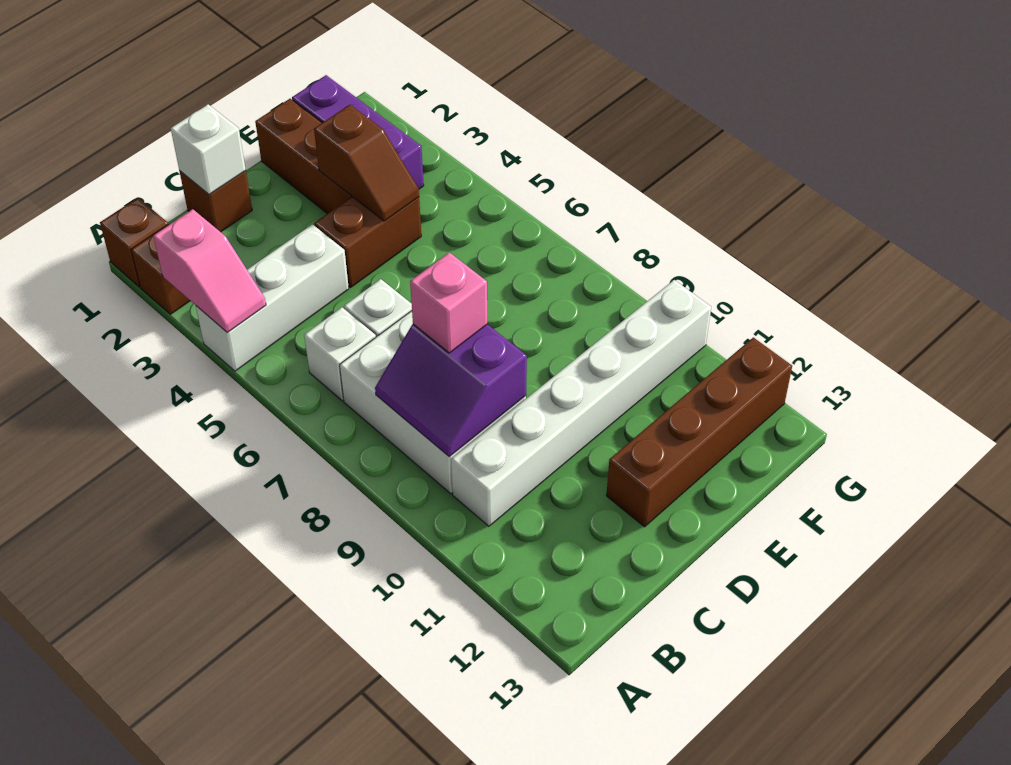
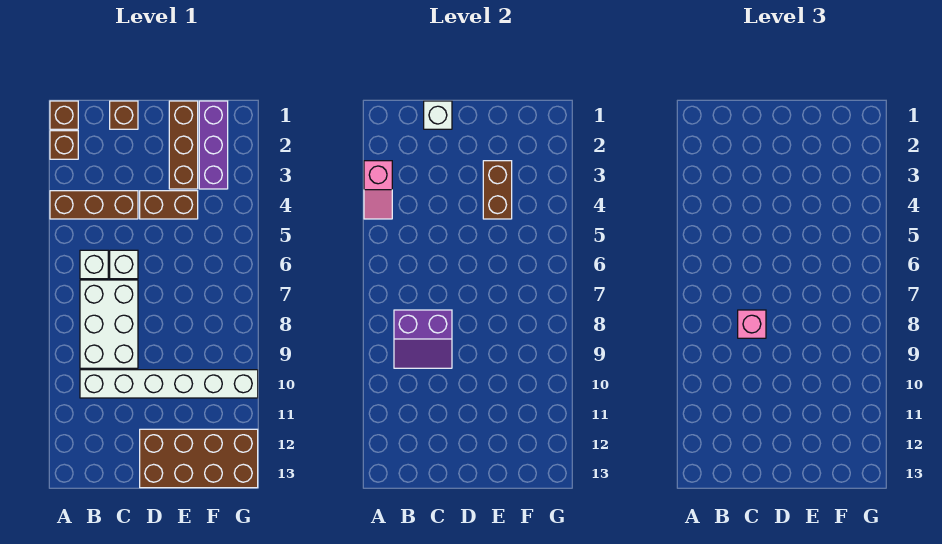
white brick A4:C4 level 1 -> brown brick A4:C4 level 1
purple slope B8:C9 level 2 top C -> purple slope B8:C9 level 2 top 8
brown brick D12:G12 level 1 -> brown brick D12:G13 level 1
brown slope E3:E4 level 2 top 3 -> brown brick E3:E4 level 2

